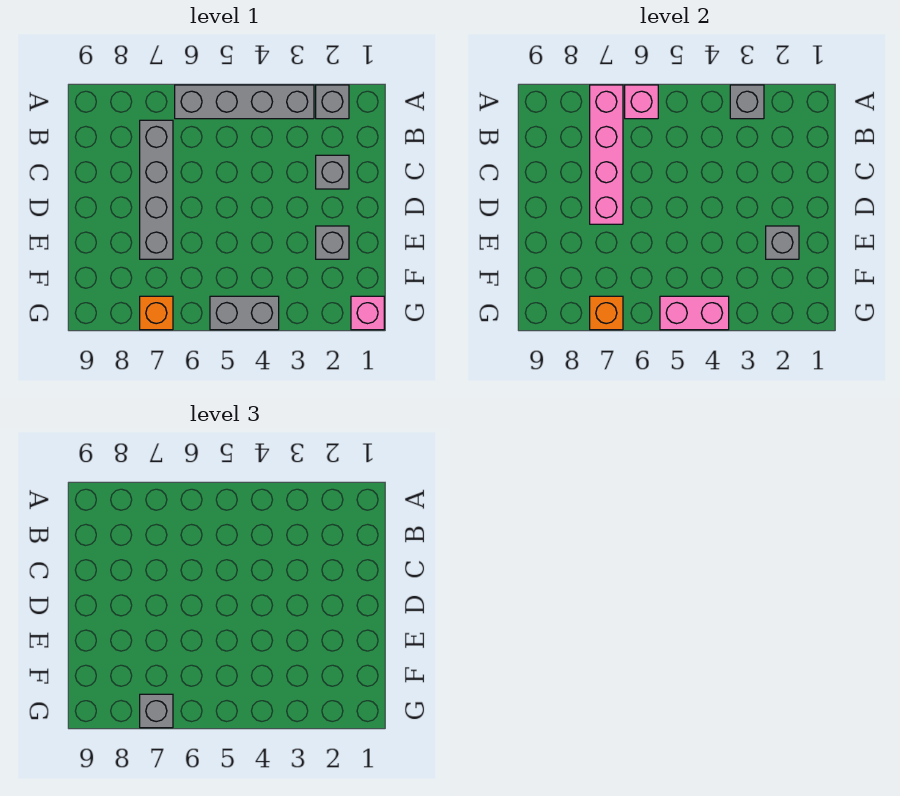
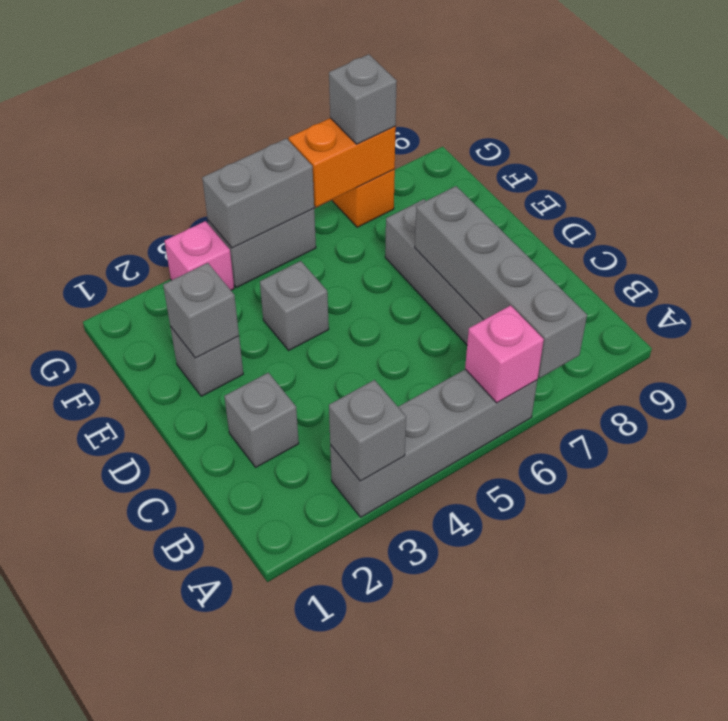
grey brick A2 level 1 -> grey brick E4 level 1
pink brick A7:D7 level 2 -> grey brick A7:D7 level 2
pink brick G1 level 1 -> pink brick G3 level 1
pink brick G4:G5 level 2 -> grey brick G4:G5 level 2
orange brick G7 level 2 -> orange brick G6:G7 level 2

